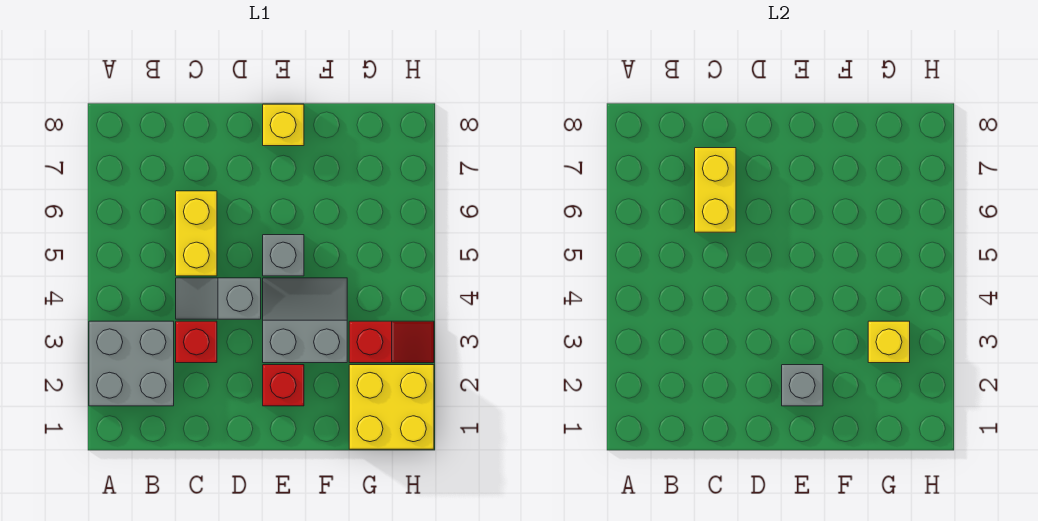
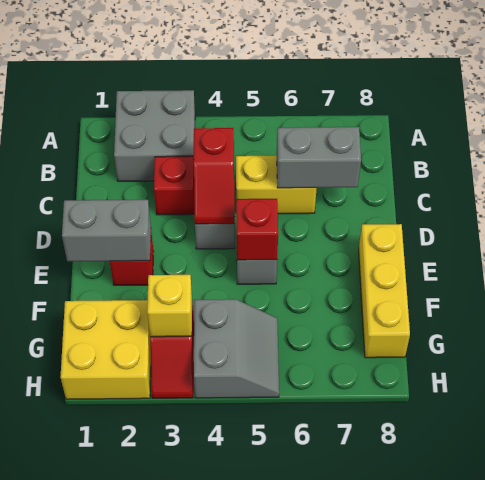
none -> red slope C4:D4 level 2 top C
yellow brick C6:C7 level 2 -> grey brick C6:C7 level 2
grey brick E2 level 2 -> grey brick E1:E2 level 2
grey slope E3:F4 level 1 top 3 -> grey slope G4:H5 level 1 top 4
none -> red brick E5 level 2
yellow brick E8 level 1 -> yellow brick E8:G8 level 1

